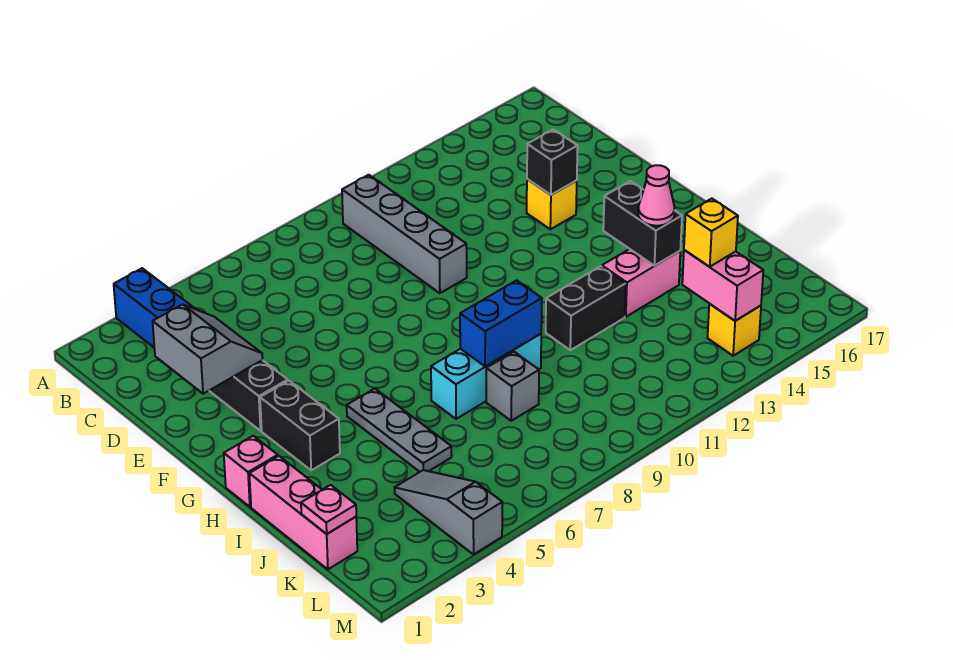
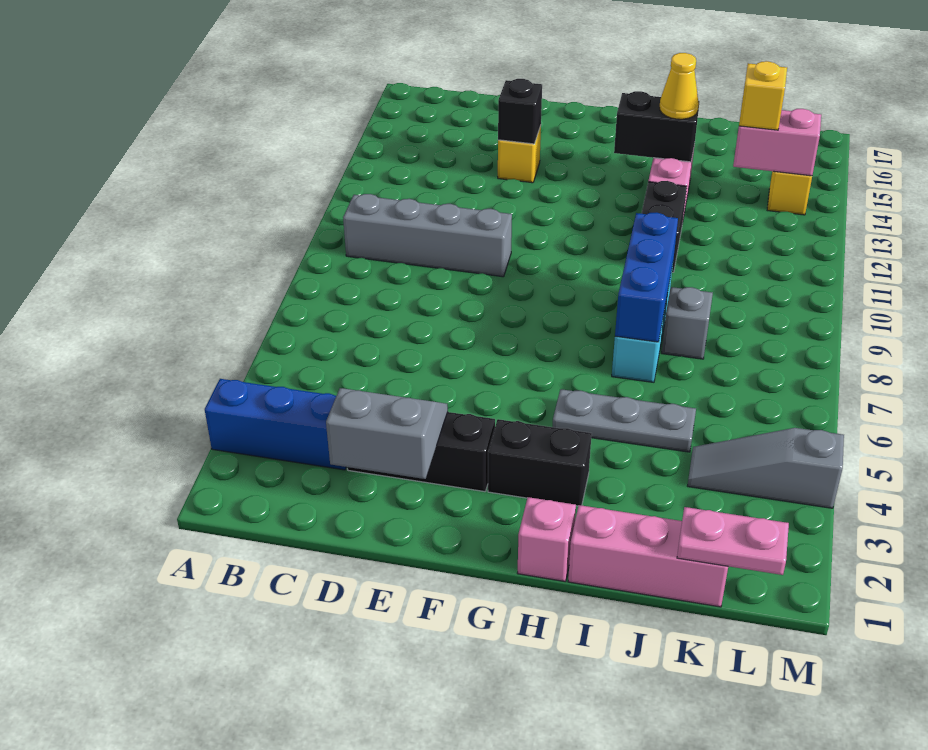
blue brick I8:I9 level 2 -> blue brick I7:I9 level 2
pink cone I14 level 3 -> yellow cone I14 level 3
pink plate K1 level 2 -> pink plate K1:L1 level 2

